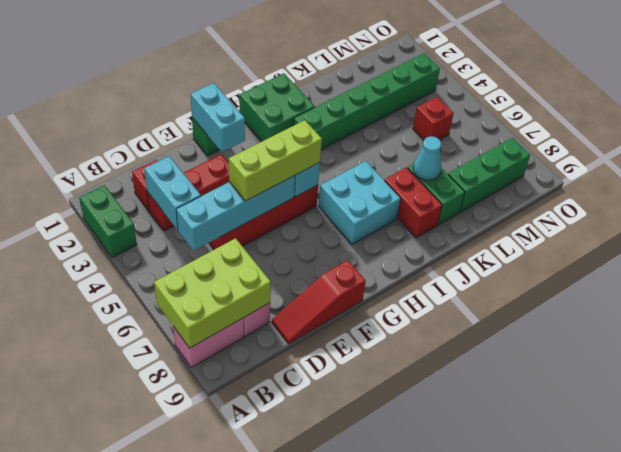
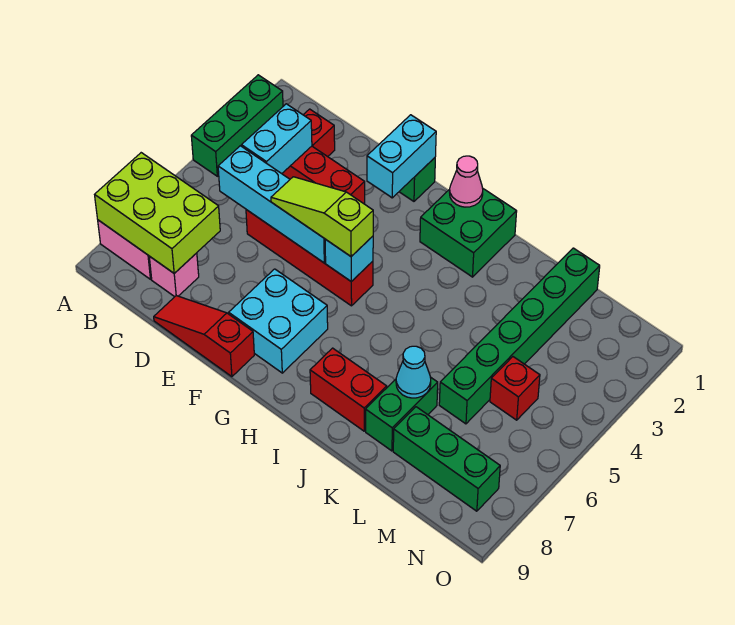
green brick A2:A3 level 1 -> green brick A2:A4 level 1
lime brick E5:G5 level 3 -> lime slope E5:G5 level 3 top G
none -> pink cone H1 level 2
cyan brick H6:I7 level 1 -> cyan brick F7:G8 level 1
green brick I3:N3 level 1 -> green brick L1:L6 level 1
red brick J7:J8 level 1 -> red brick I8:J8 level 1

